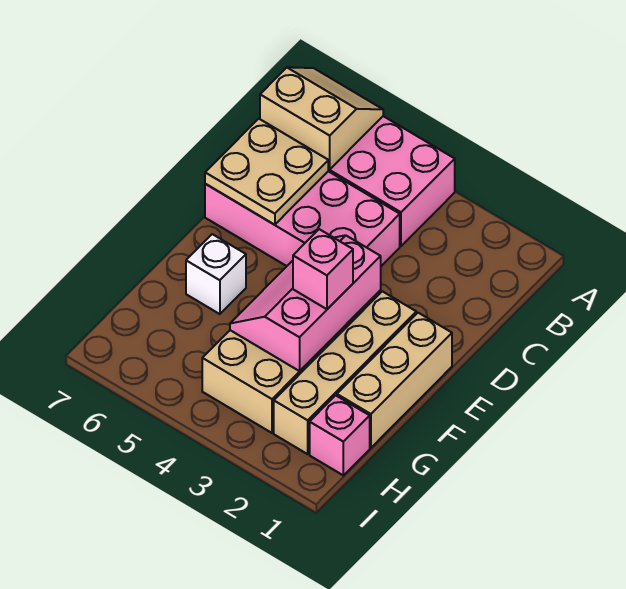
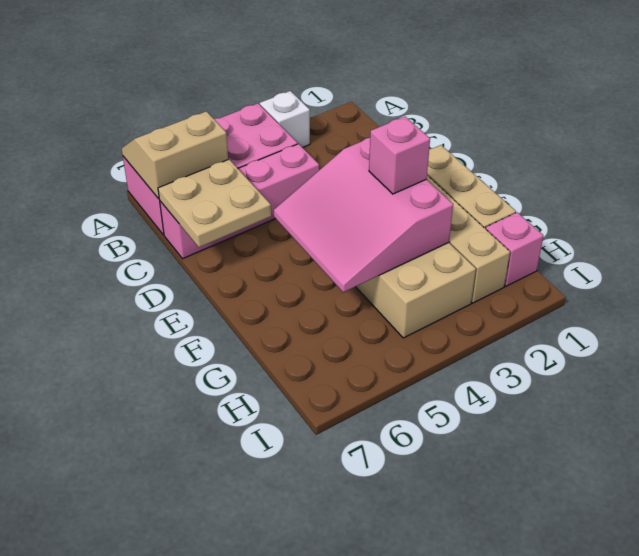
pink brick C4:D7 level 1 -> pink brick C4:C7 level 1
pink slope E3:G4 level 2 top 3 -> pink slope E3:G5 level 2 top 3
white brick F6 level 1 -> white brick A3 level 1

